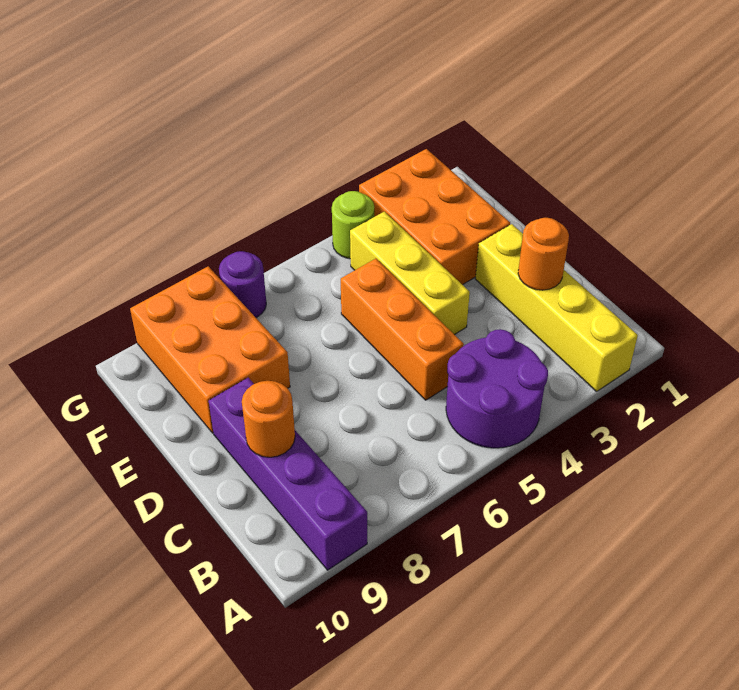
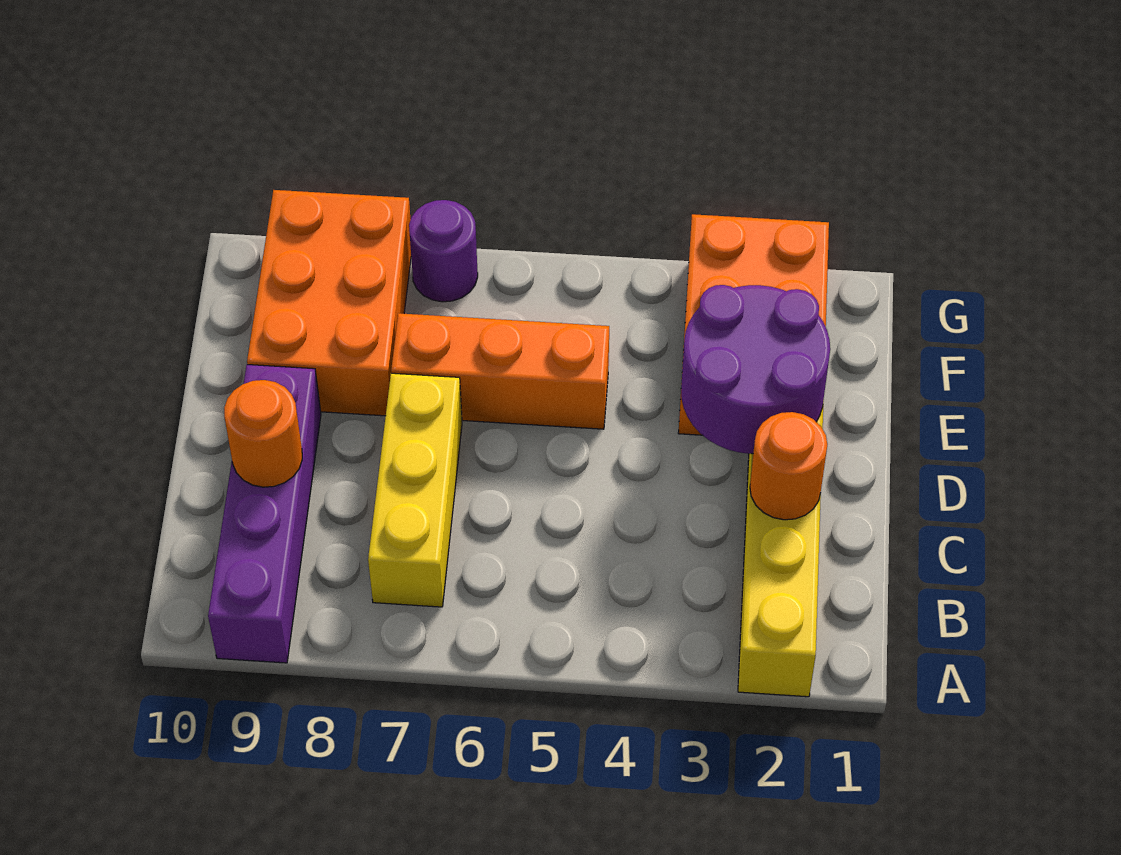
purple round brick A4:B5 level 1 -> purple round brick D2:E3 level 2
orange brick C5:E5 level 1 -> orange brick E5:E7 level 1
yellow brick D4:F4 level 1 -> yellow brick B7:D7 level 1
lime round brick G4 level 1 -> none

